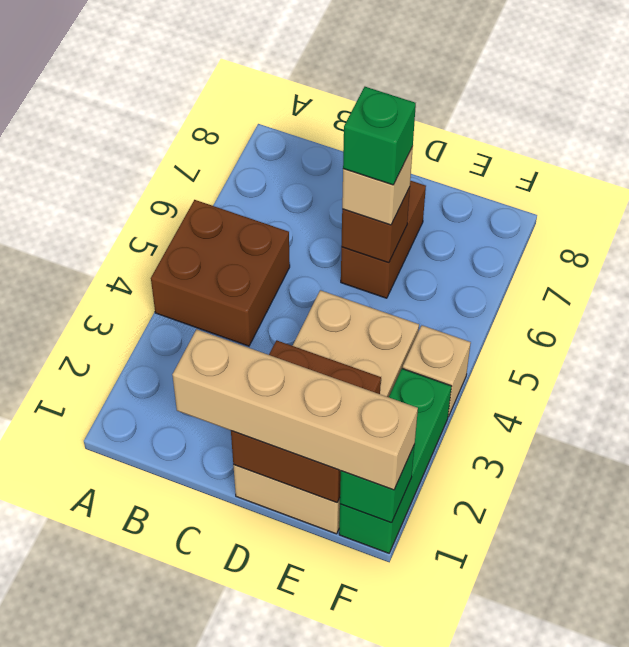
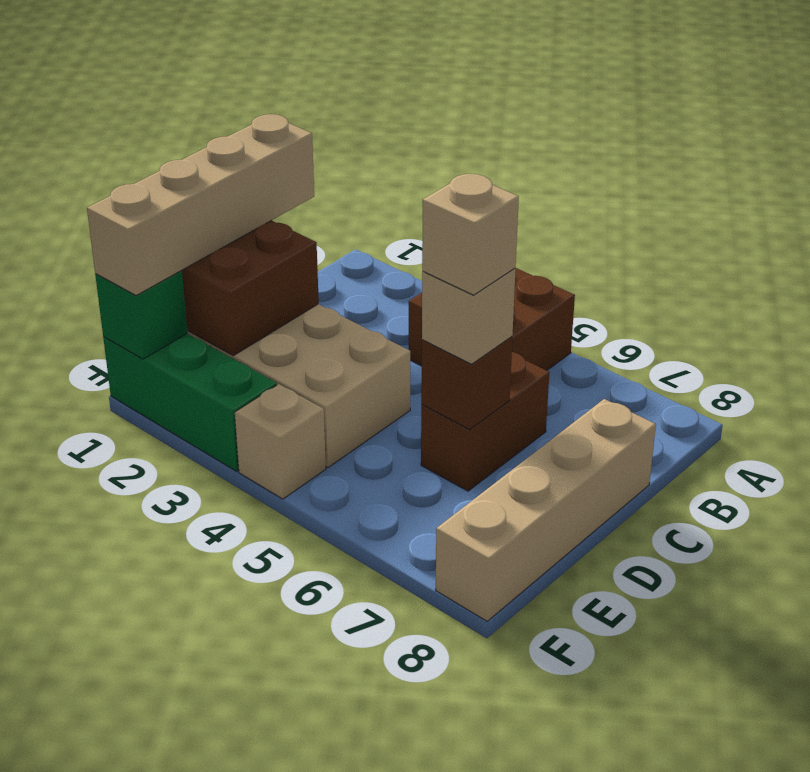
none -> tan brick C8:F8 level 1
brown brick D6:D7 level 1 -> brown brick C6:D6 level 1
green brick D6 level 4 -> tan brick D6 level 4

